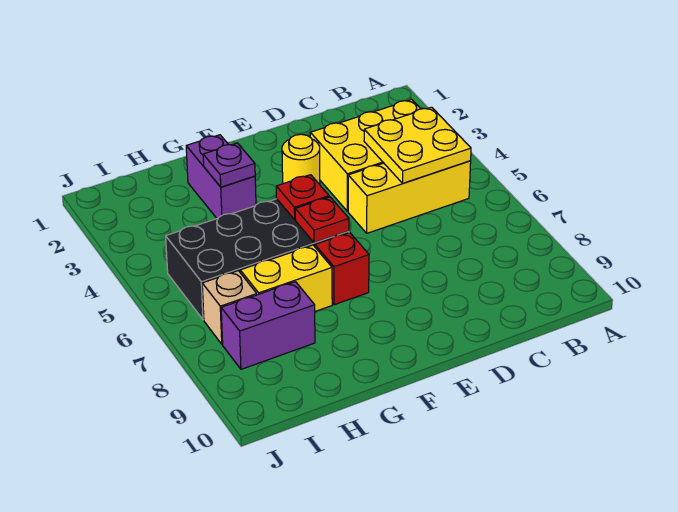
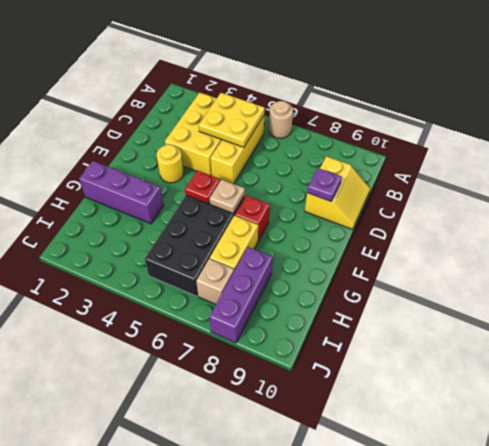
none -> tan round brick A6 level 1
none -> yellow slope C9:D10 level 1 top 9
red plate F6 level 2 -> tan plate F6 level 2
purple brick G2:G3 level 1 -> purple brick G1:G3 level 1
purple plate G3 level 2 -> purple plate D9 level 2
purple brick H8:I8 level 1 -> purple brick H8:J8 level 1

